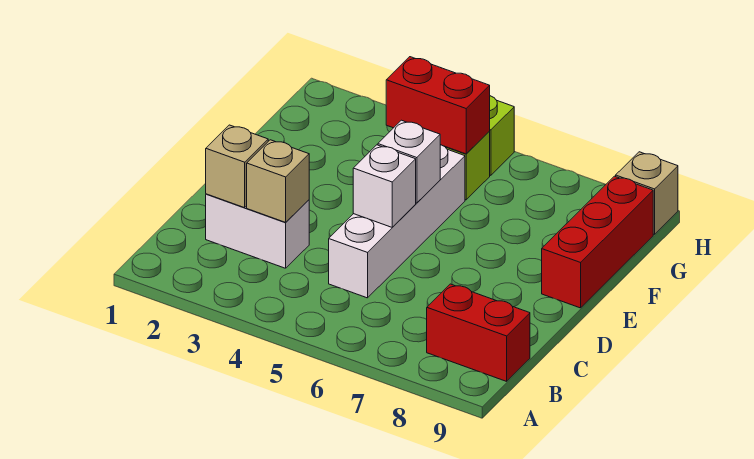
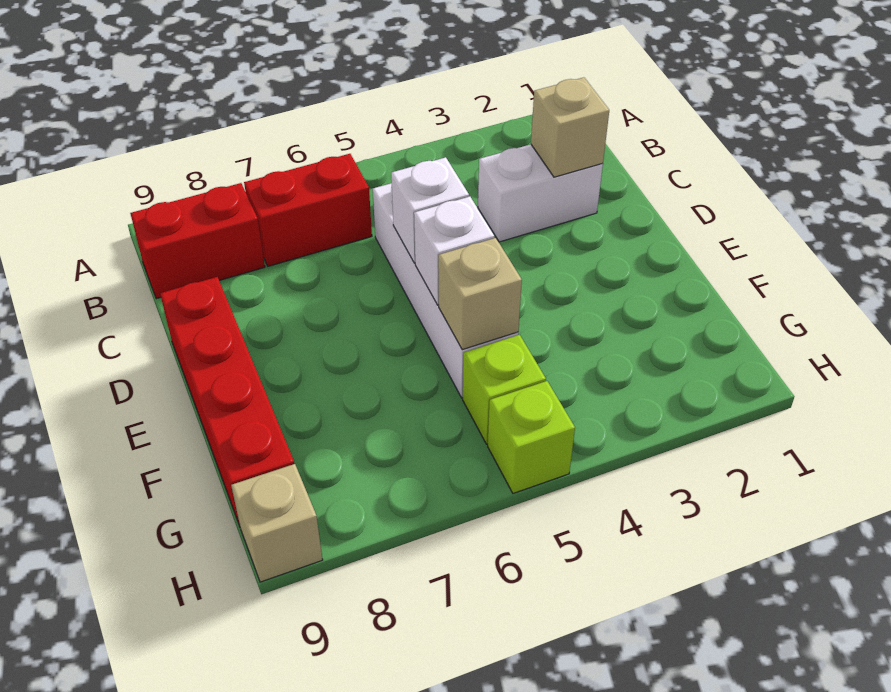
tan brick C3 level 2 -> tan brick F5 level 2
red brick E9:G9 level 1 -> red brick D9:G9 level 1
red brick G4:G5 level 2 -> red brick B6:B7 level 1

